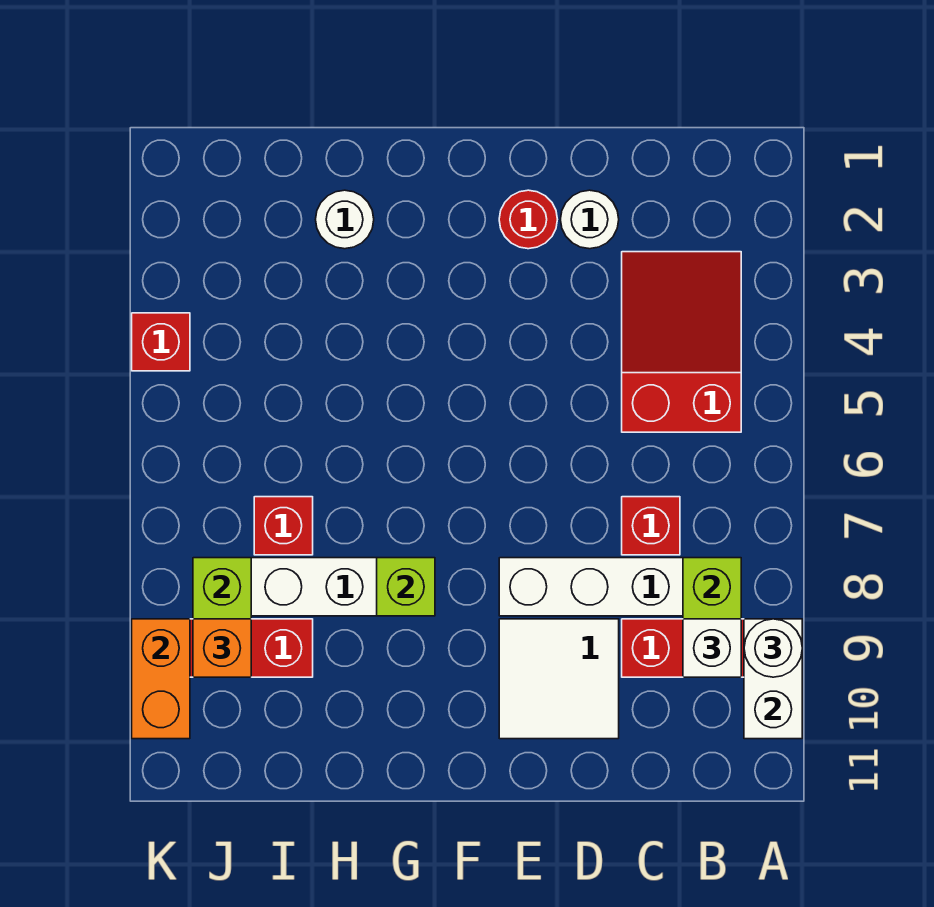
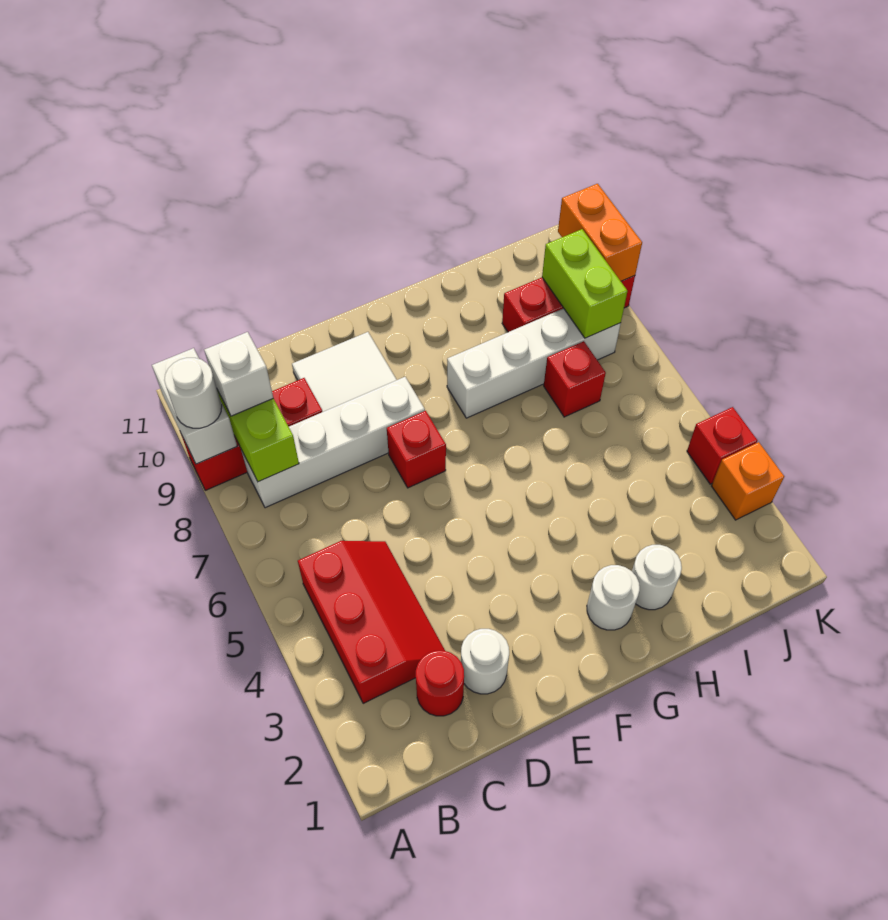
red slope B3:C5 level 1 top 5 -> red slope B3:C5 level 1 top B
red brick C7 level 1 -> red brick E7 level 1
red round brick E2 level 1 -> red round brick C2 level 1
none -> white round brick G2 level 1
lime brick G8 level 2 -> none
orange brick J9 level 3 -> orange brick K3 level 1

